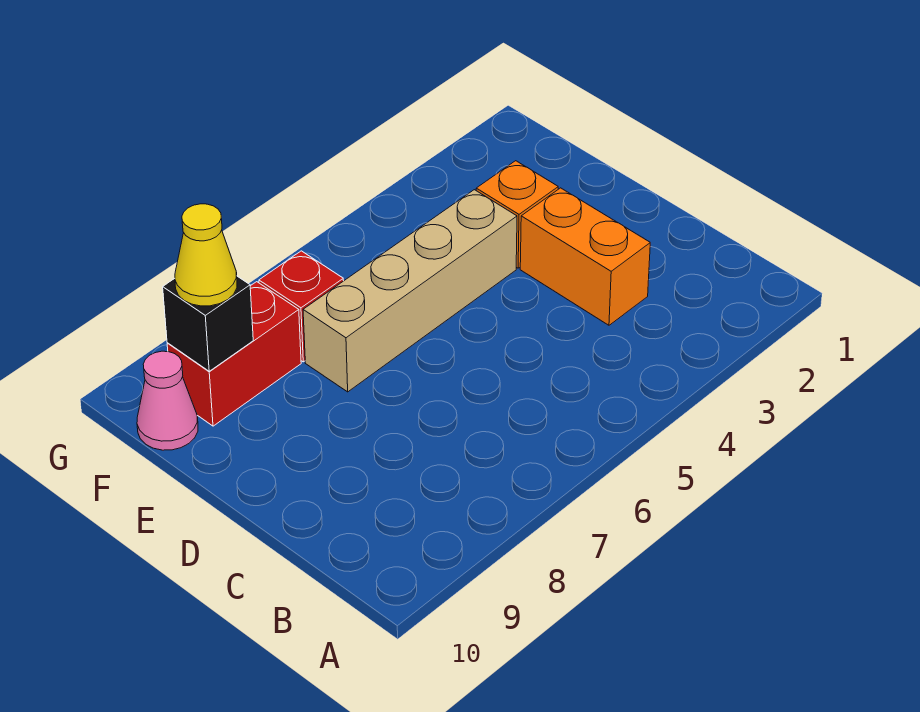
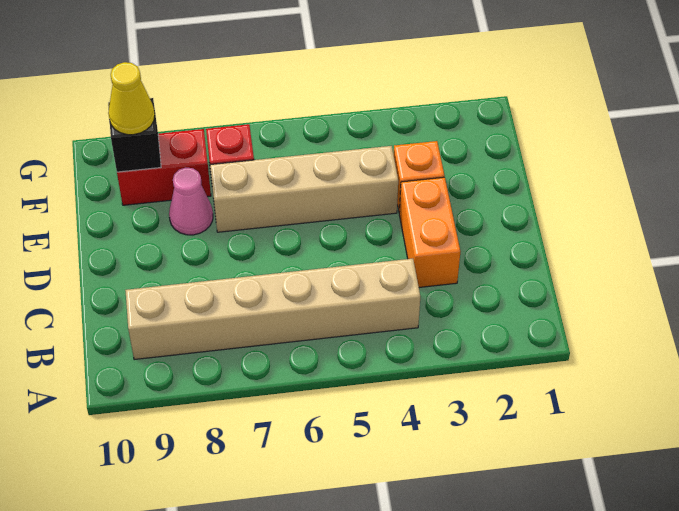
none -> tan brick B4:B9 level 1
pink cone F10 level 1 -> pink cone E8 level 1

